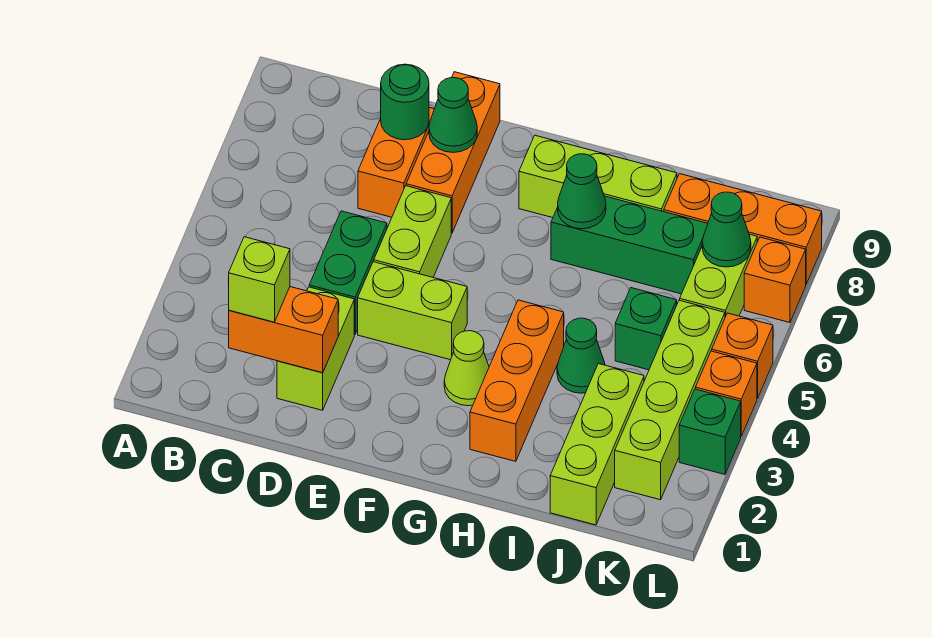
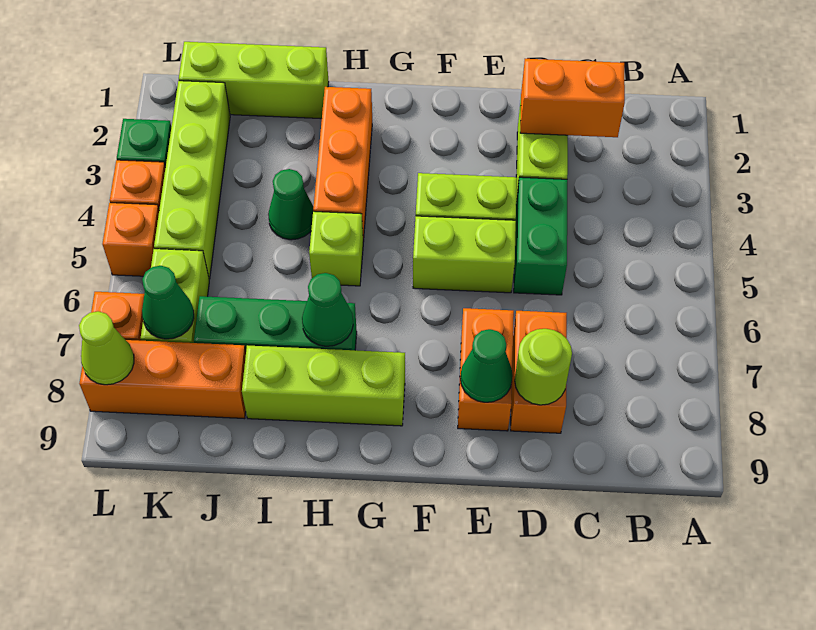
lime brick C2 level 3 -> lime brick H5 level 1
green round brick D8 level 2 -> lime round brick D8 level 2
lime brick E5:E6 level 1 -> lime brick E5:F5 level 1
orange brick E7:E9 level 1 -> orange brick E7:E8 level 1
lime cone G3 level 1 -> lime cone L8 level 2
lime brick J1:J3 level 1 -> lime brick I1:K1 level 1
green brick J5 level 1 -> none

